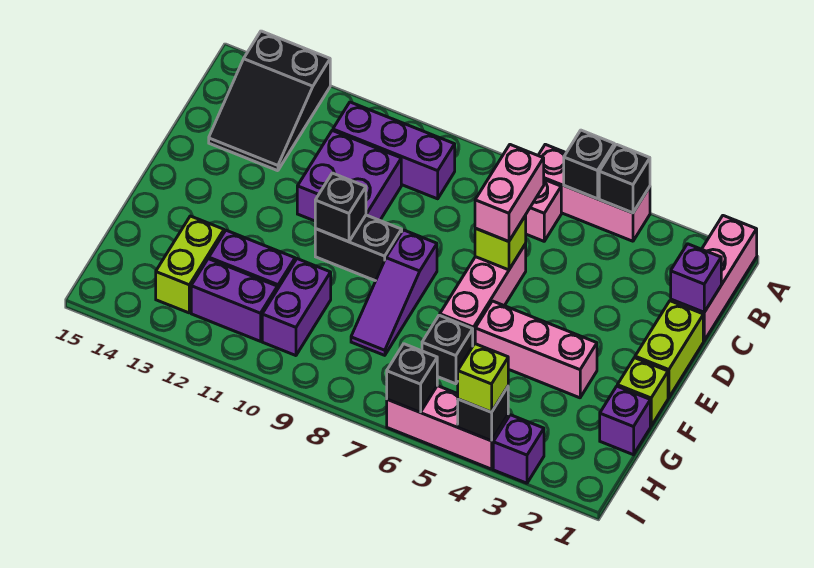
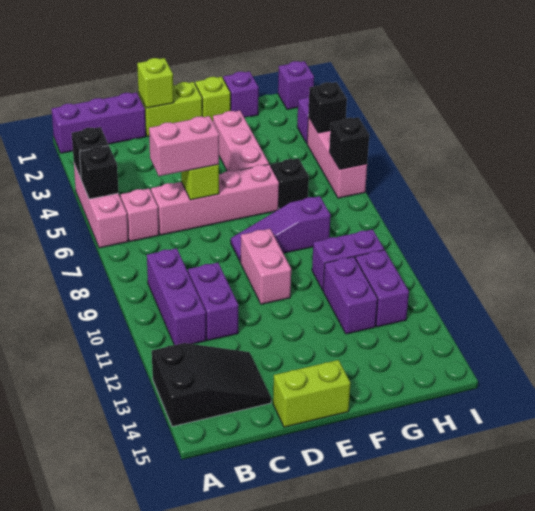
pink brick A1:C1 level 1 -> purple brick A1:C1 level 1
purple brick C1 level 2 -> purple brick I1 level 1
purple brick C10:D11 level 1 -> purple brick C10:C11 level 1
pink brick D6:F6 level 1 -> pink brick C6:F6 level 1
purple slope E8:G8 level 1 top E -> purple slope E8:G8 level 1 top G
black brick E9:E10 level 1 -> pink brick E9:E10 level 1
black brick E10 level 2 -> none
lime brick G13:H13 level 1 -> lime brick D15:E15 level 1
lime brick I4 level 3 -> lime brick D1 level 2

